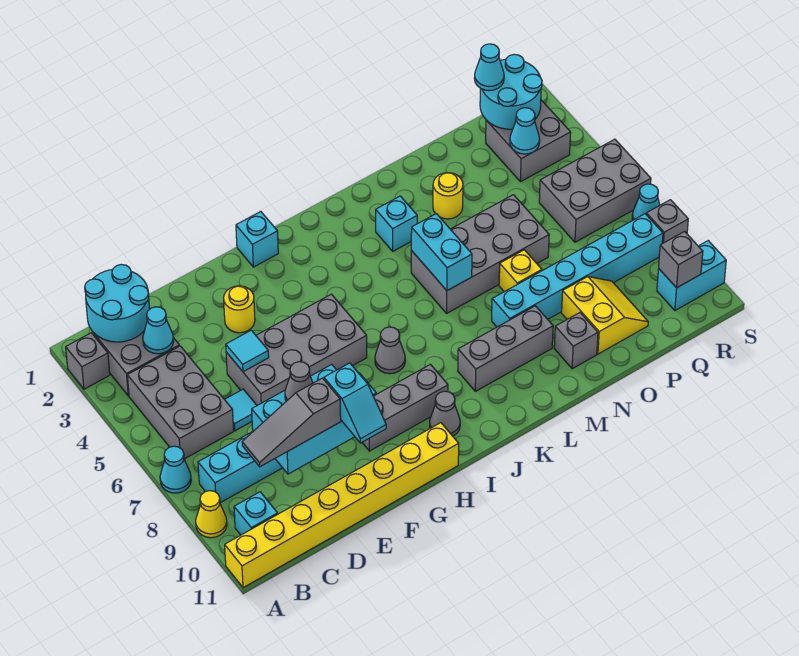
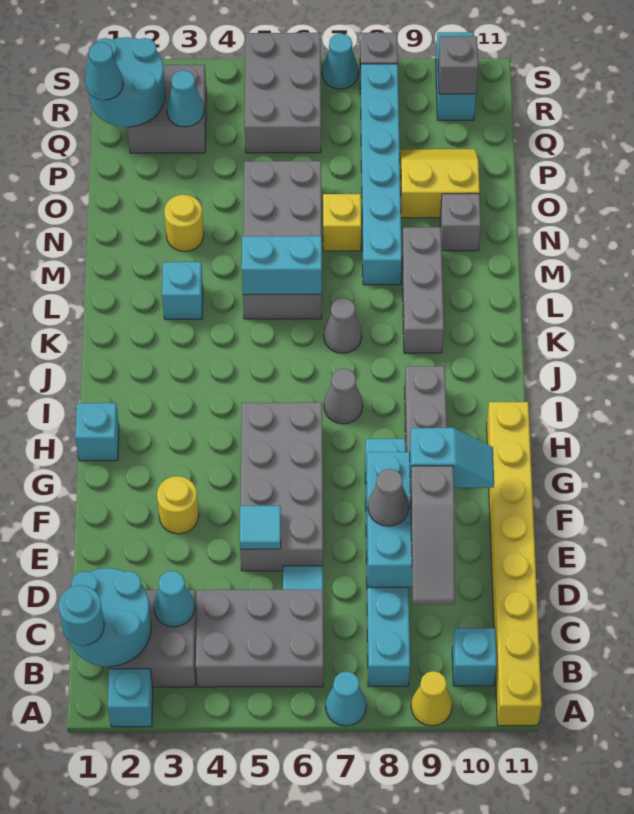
grey brick A2 level 1 -> cyan brick A2 level 1
none -> cyan round brick B1 level 3
grey cone I10 level 1 -> grey cone K7 level 1

